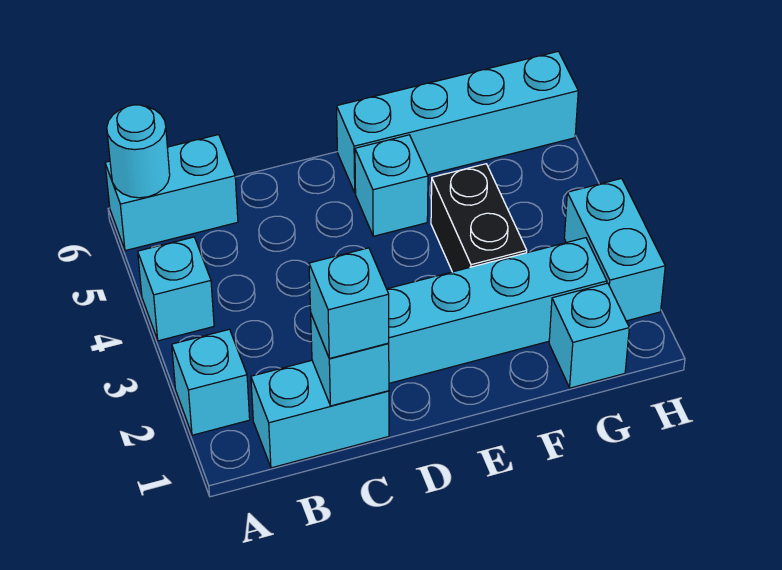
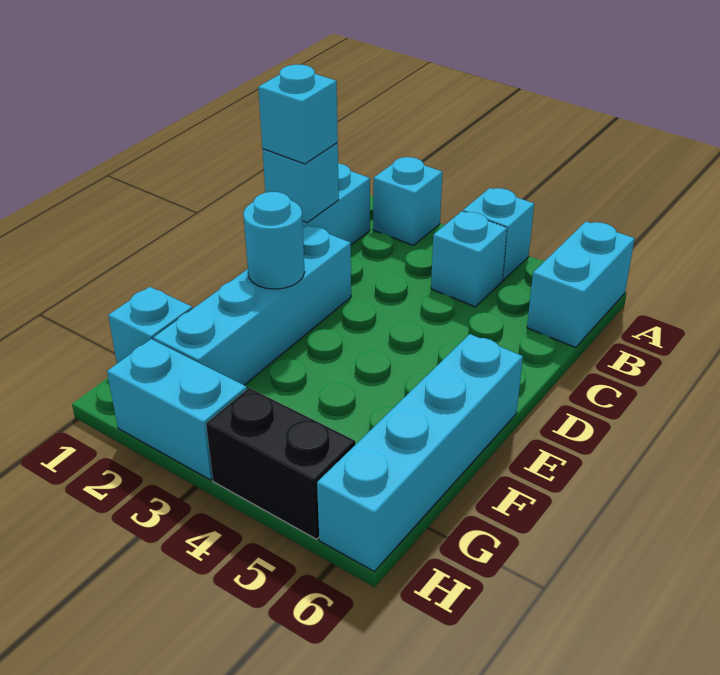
cyan round brick A6 level 2 -> cyan round brick E2 level 2
cyan brick E5 level 1 -> cyan brick B4 level 1
black brick F3:F4 level 1 -> black brick H4:H5 level 1

